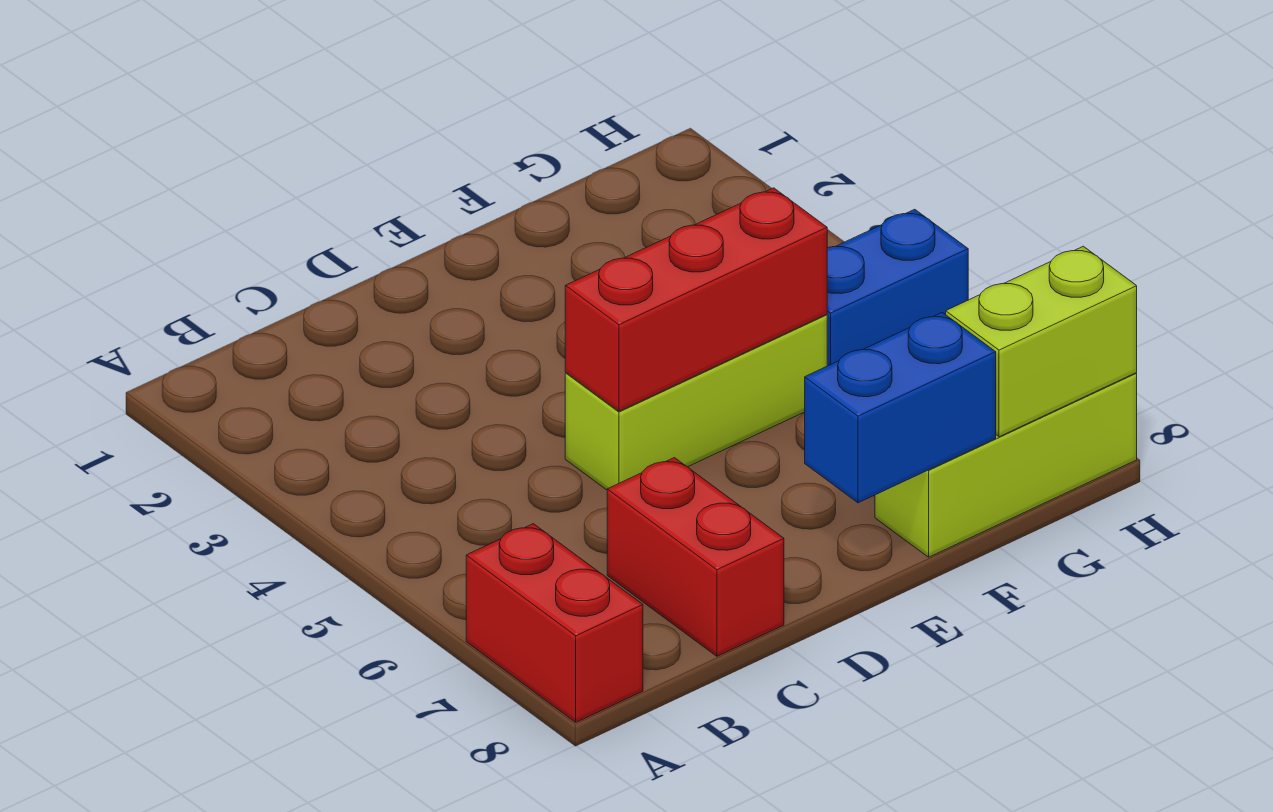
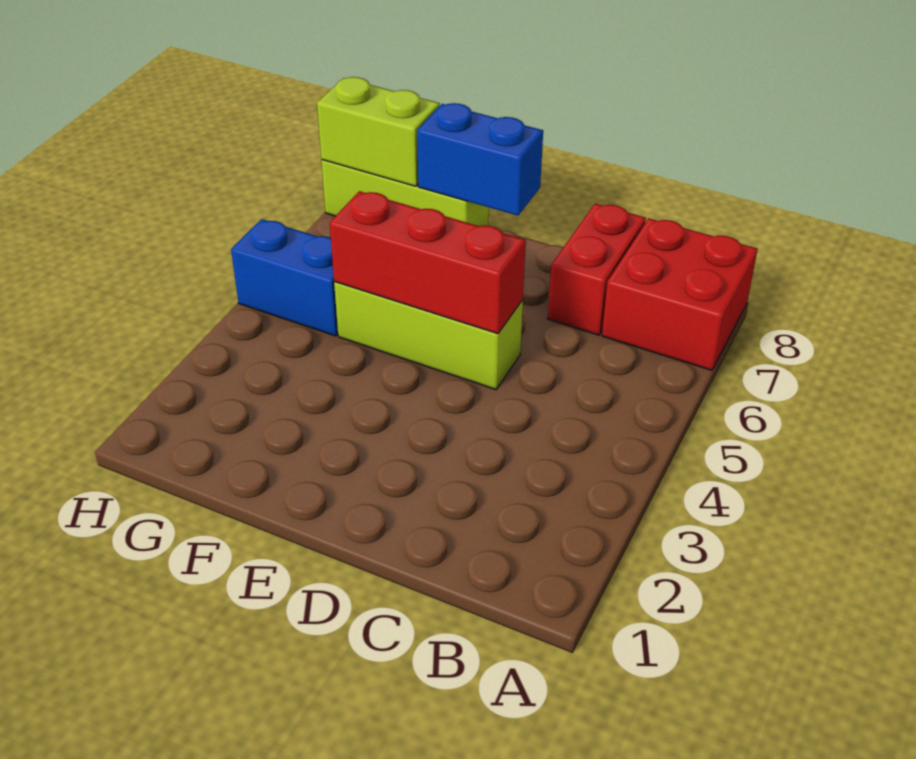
red brick A7:A8 level 1 -> red brick A7:B8 level 1

